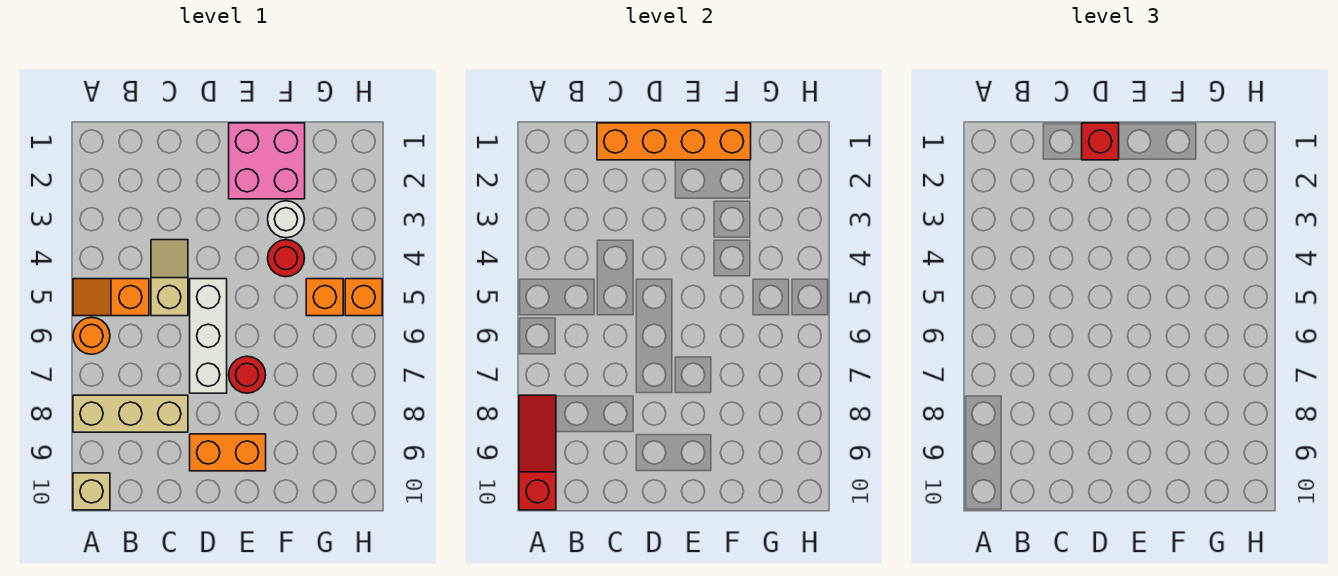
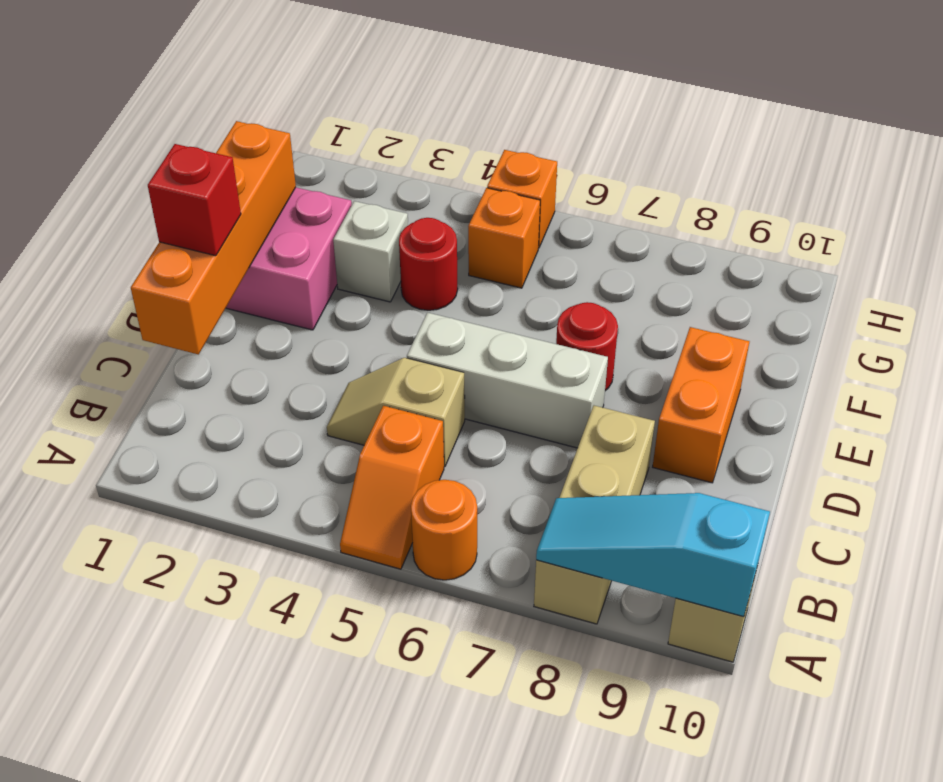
red slope A8:A10 level 2 top 10 -> cyan slope A8:A10 level 2 top 10
white round brick F3 level 1 -> white brick F3 level 1

